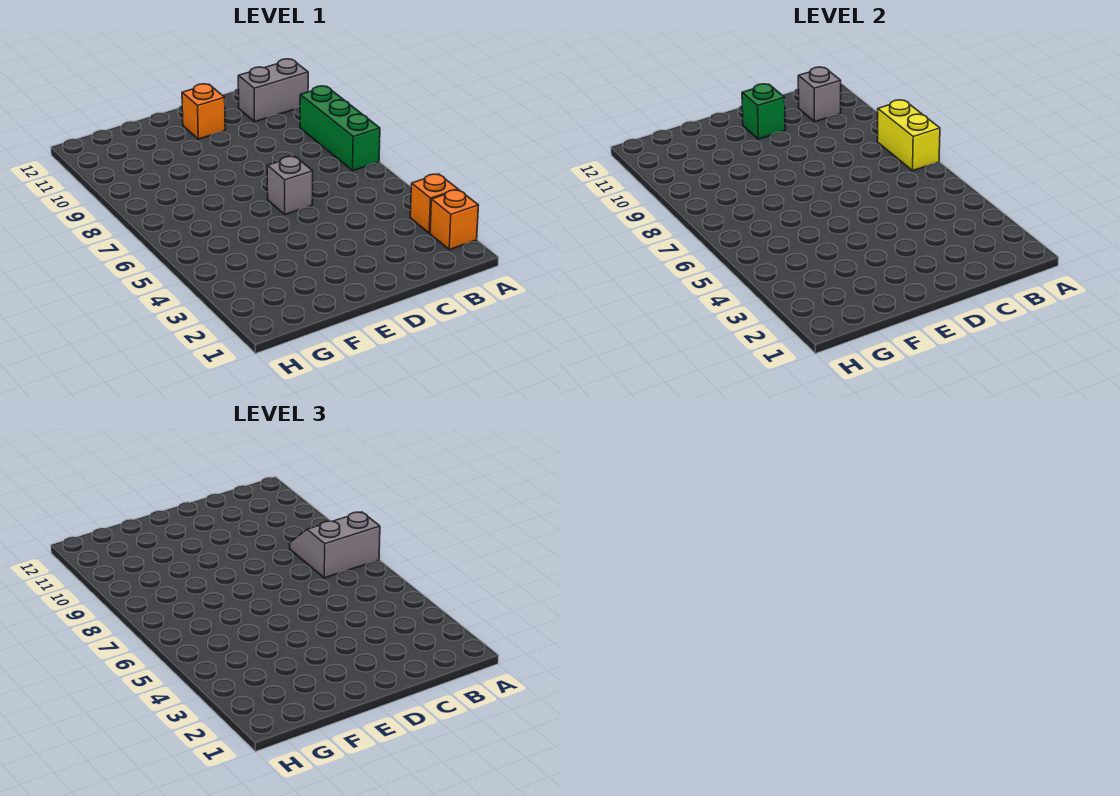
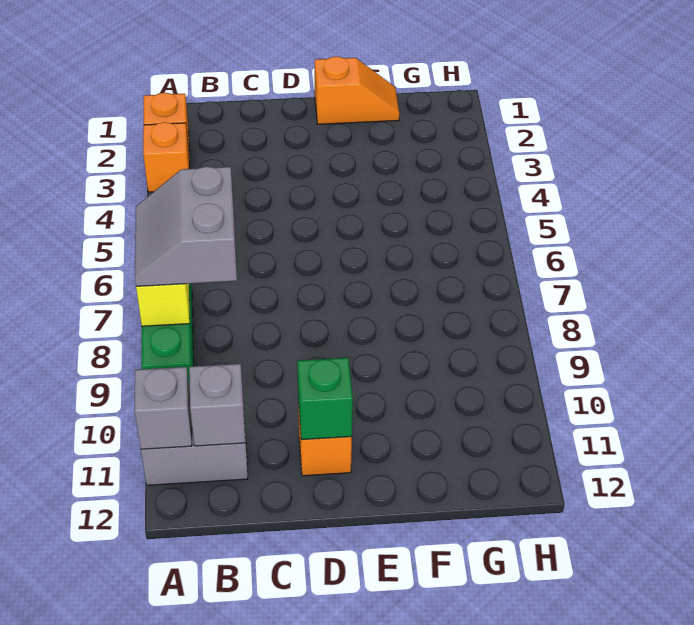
grey slope A7:B8 level 3 top 7 -> grey slope A7:B8 level 3 top B
grey brick D6 level 1 -> grey brick A11 level 2
none -> orange slope E1:F1 level 1 top E

